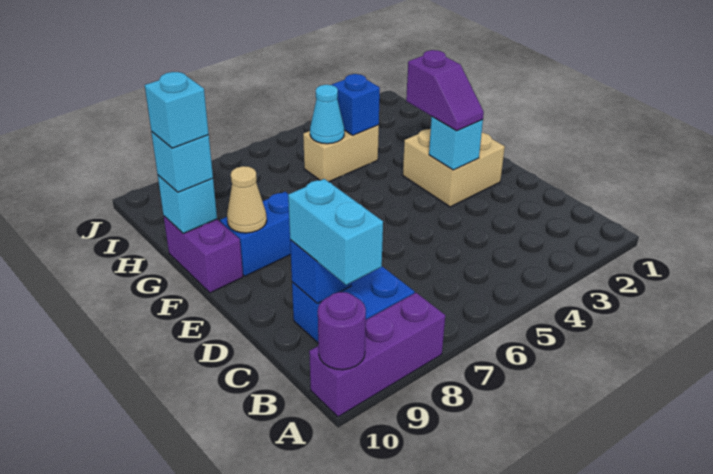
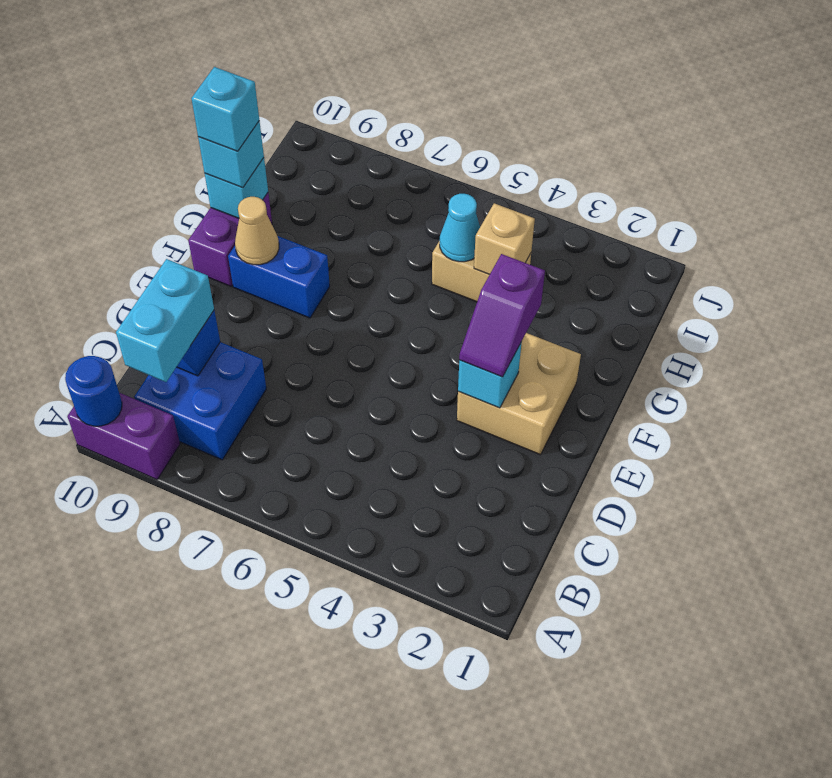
purple brick A8:A10 level 1 -> purple brick A9:A10 level 1
purple round brick A10 level 2 -> blue round brick A10 level 2
blue brick H4 level 2 -> tan brick H4 level 2

